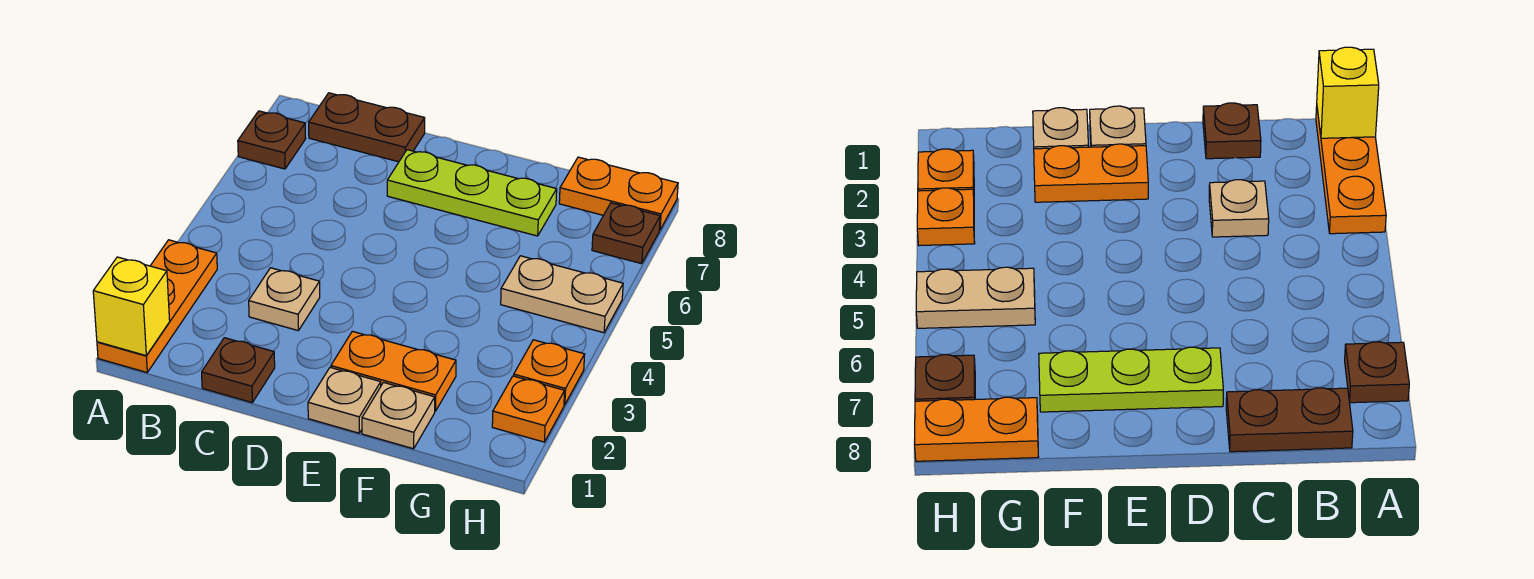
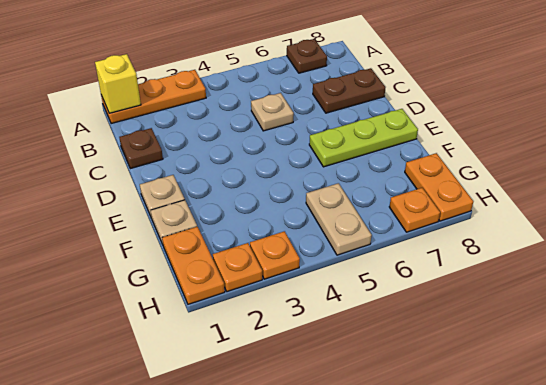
brown plate B8:C8 level 1 -> brown plate C7:C8 level 1
tan plate C3 level 1 -> tan plate C5 level 1
lime plate D7:F7 level 1 -> lime plate E6:E8 level 1
orange plate E2:F2 level 1 -> orange plate G1:H1 level 1
brown plate H7 level 1 -> orange plate H7 level 1

